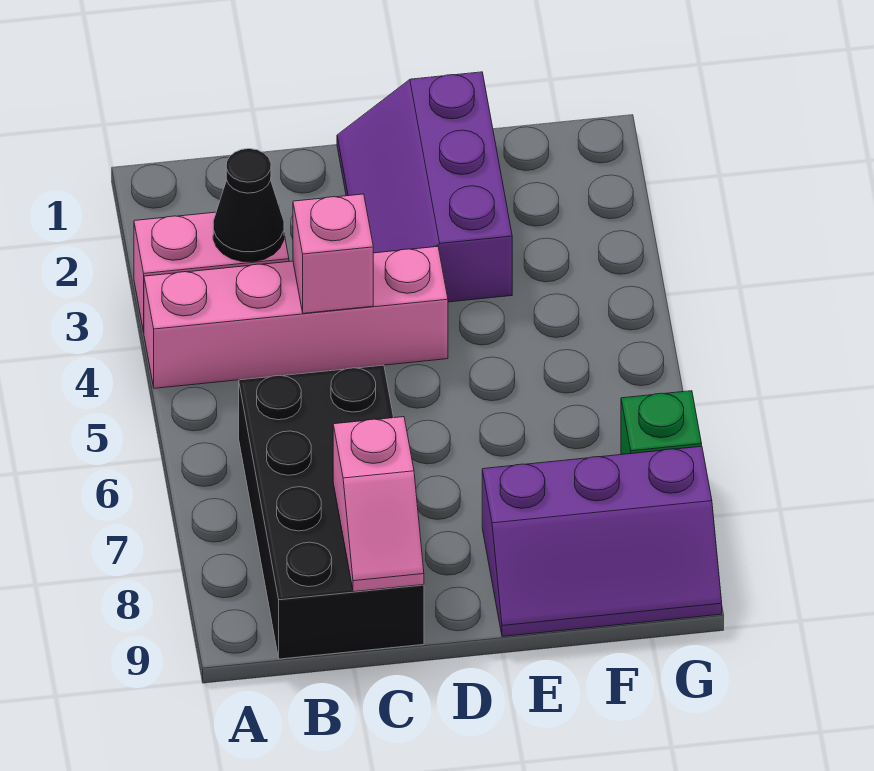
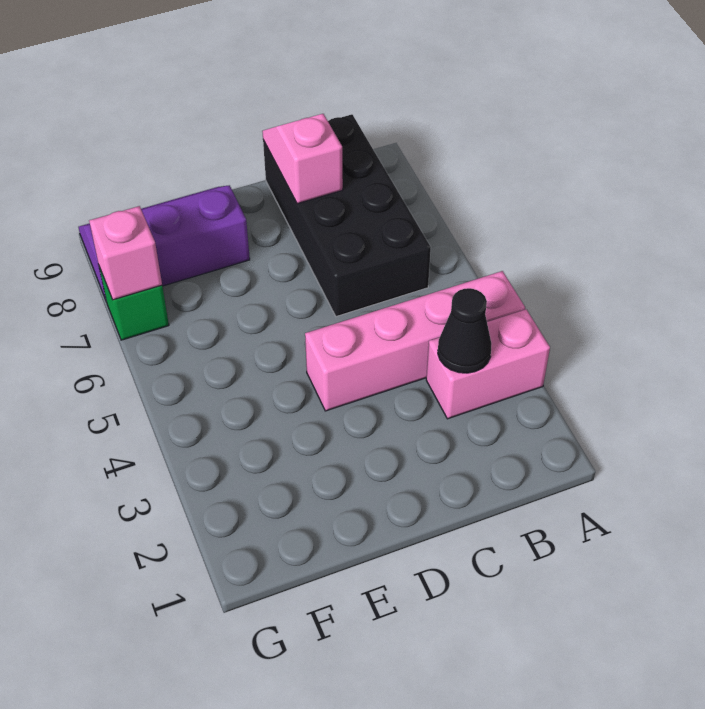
pink brick C4 level 2 -> pink brick G7 level 2
purple slope D1:E3 level 1 top E -> none

